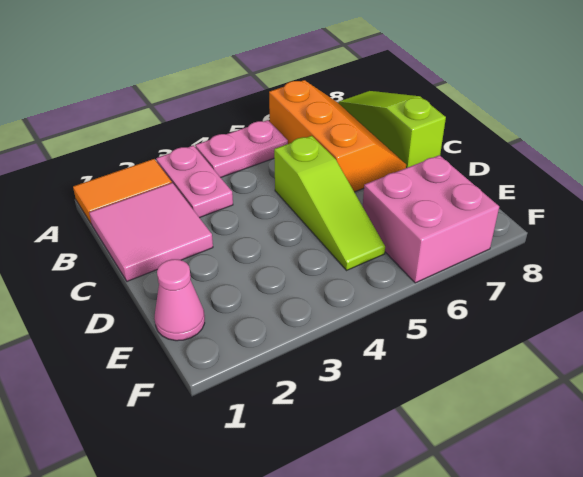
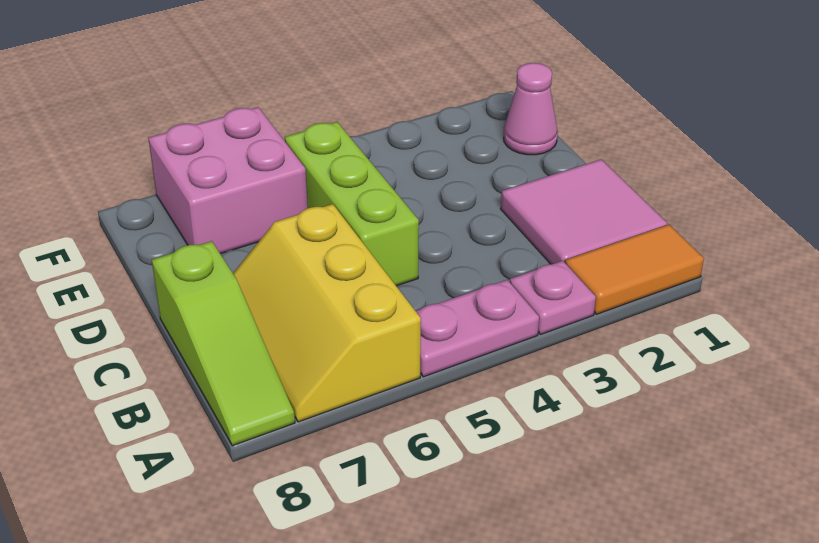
pink plate A3:B3 level 1 -> pink plate A3 level 1
orange slope A6:C7 level 1 top 6 -> yellow slope A6:C7 level 1 top 6
lime slope C5:E5 level 1 top C -> lime brick C5:E5 level 1

